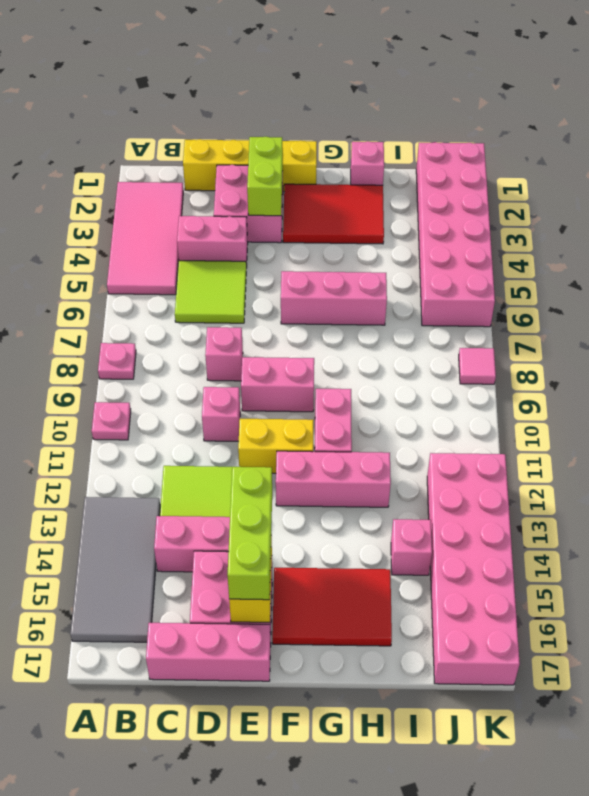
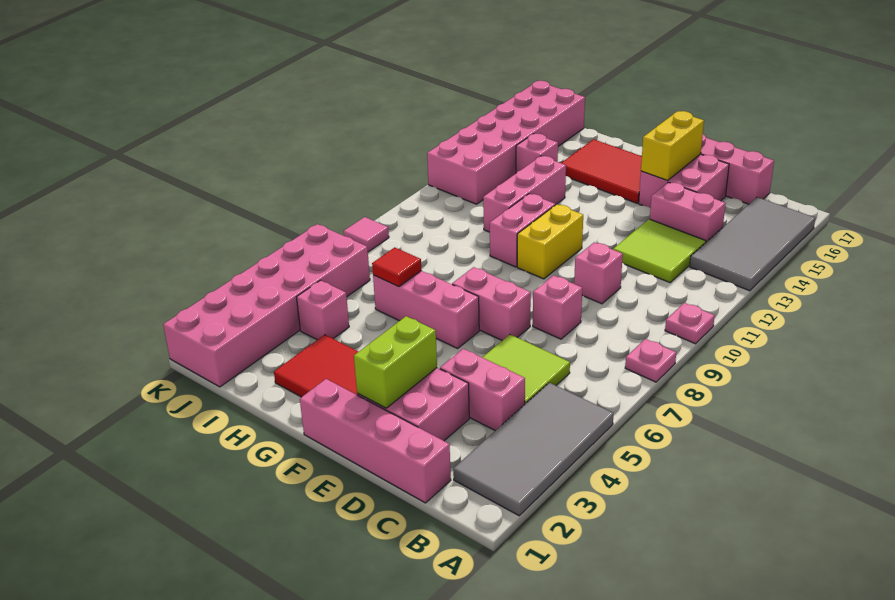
pink tile A2:B5 level 1 -> grey tile A2:B5 level 1
yellow brick C1:F1 level 1 -> pink brick C1:F1 level 1
pink brick E9:F9 level 1 -> pink brick E7:F7 level 1
yellow brick E11:F11 level 1 -> yellow brick F10:F11 level 1
lime brick E14:E16 level 3 -> none
pink brick F12:H12 level 1 -> pink brick H11:H13 level 1
pink brick H1 level 1 -> pink brick I4 level 1
none -> red tile H6 level 2

